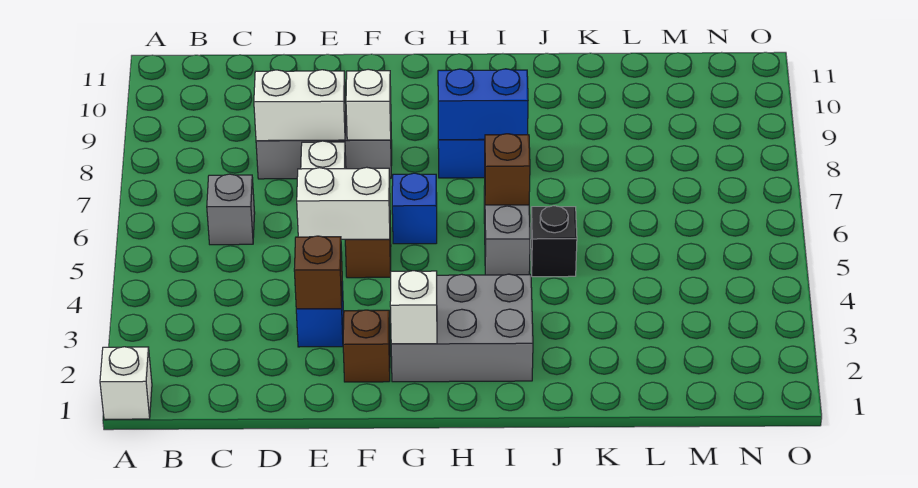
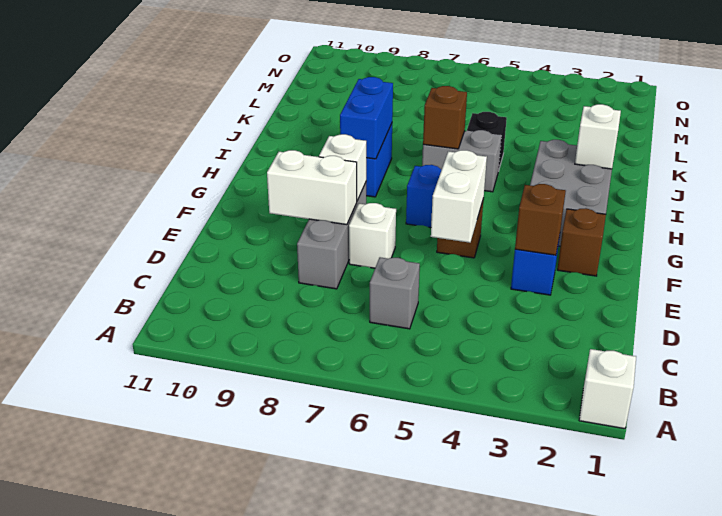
white brick D8:E8 level 2 -> white brick E8:E9 level 2
white brick G2 level 2 -> white brick I2 level 2

